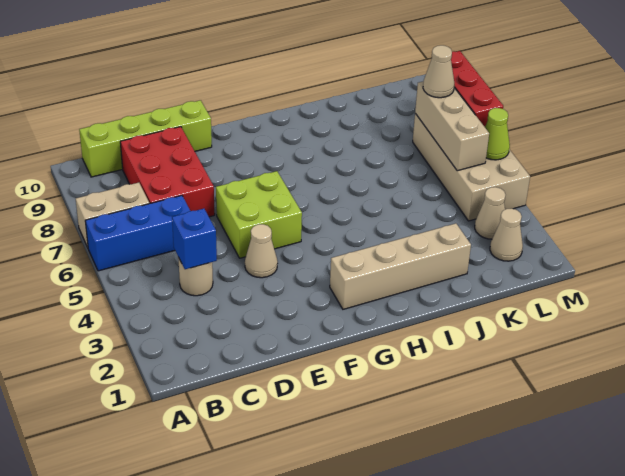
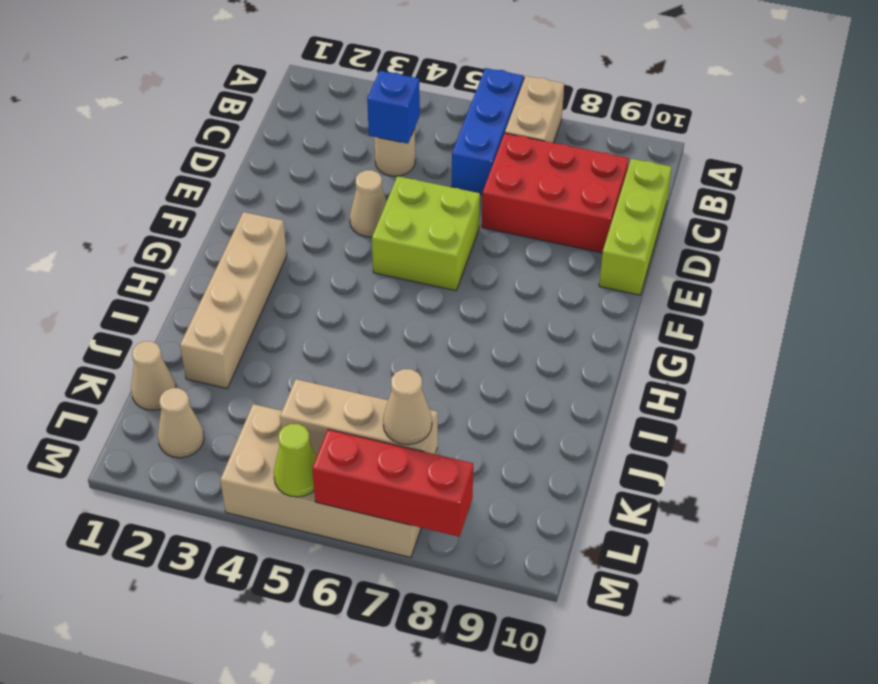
lime brick B10:E10 level 1 -> lime brick C10:E10 level 1
tan cone L3 level 1 -> tan cone K1 level 1

